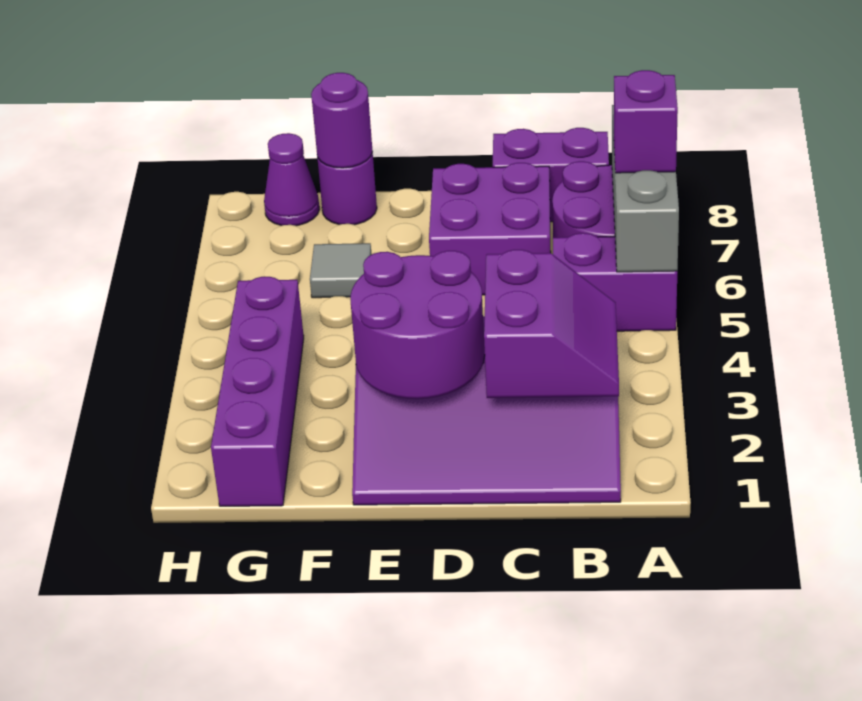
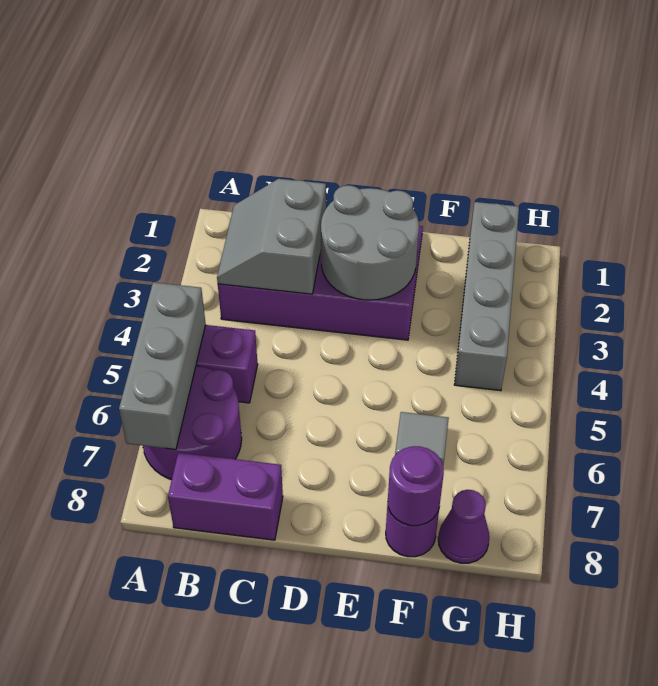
purple brick A6 level 3 -> none
purple slope B2:C3 level 2 top C -> grey slope B2:C3 level 2 top C
purple brick C6:D7 level 1 -> none
purple round brick D2:E3 level 2 -> grey round brick D2:E3 level 2
purple brick G1:G4 level 1 -> grey brick G1:G4 level 1

